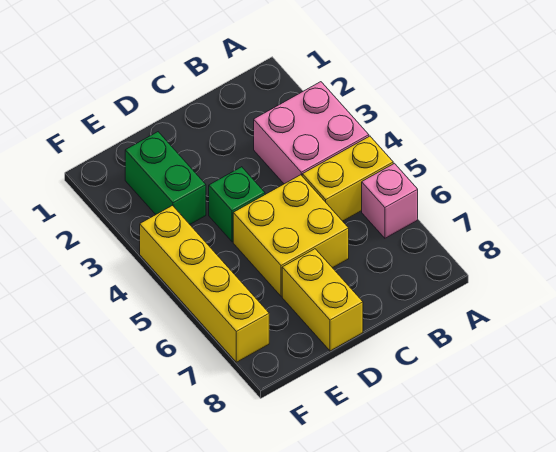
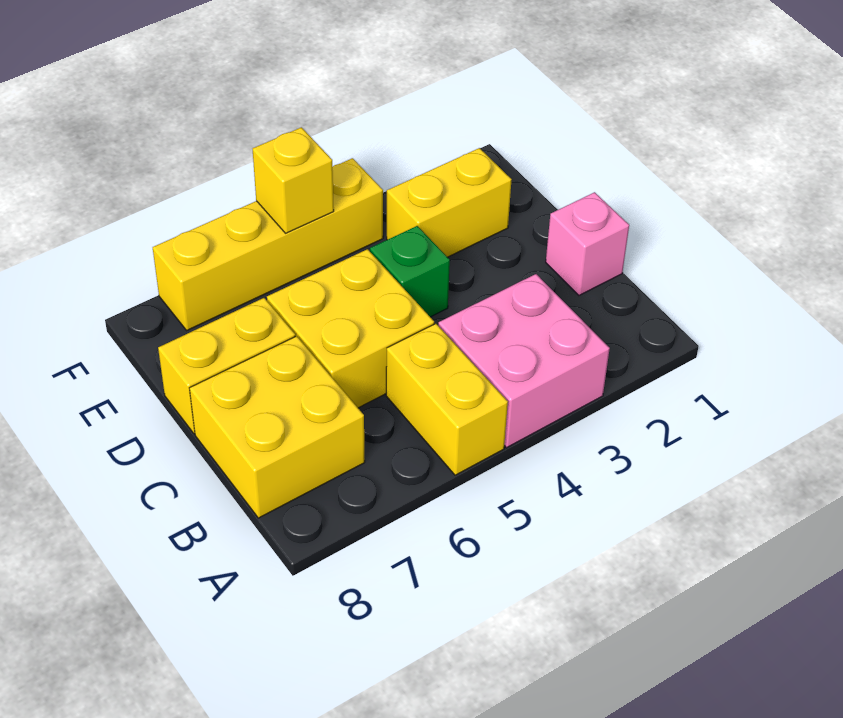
pink brick A6 level 1 -> pink brick C1 level 1
none -> yellow brick B7:C8 level 1
green brick E2:E3 level 1 -> yellow brick E2:E3 level 1
none -> yellow brick F5 level 2

